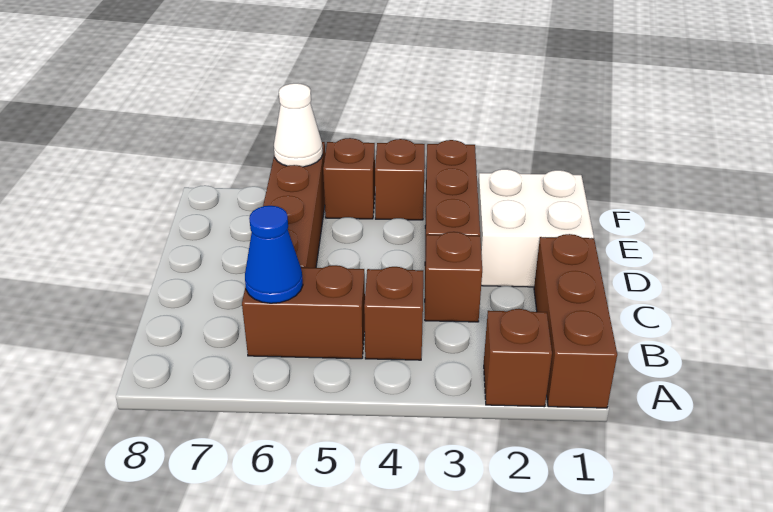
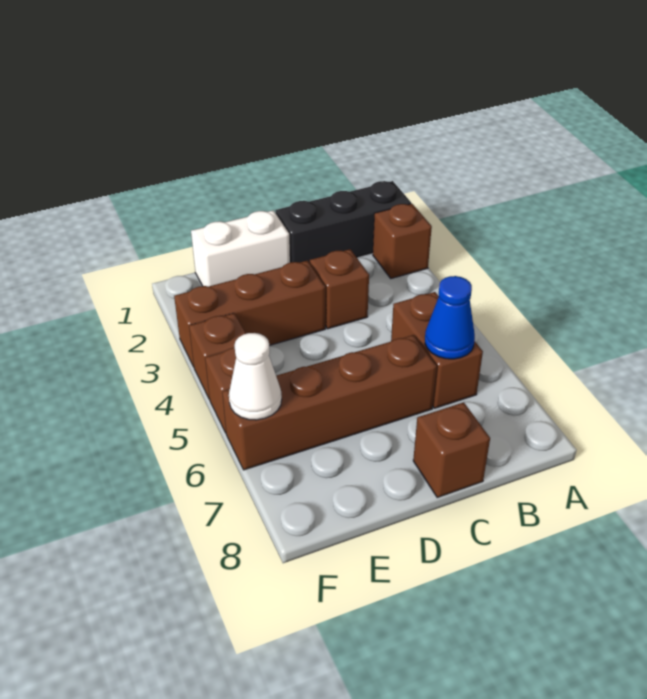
brown brick A1:C1 level 1 -> black brick A1:C1 level 1
brown brick B4 level 1 -> brown brick C8 level 1
white brick D1:E2 level 1 -> white brick D1:E1 level 1

